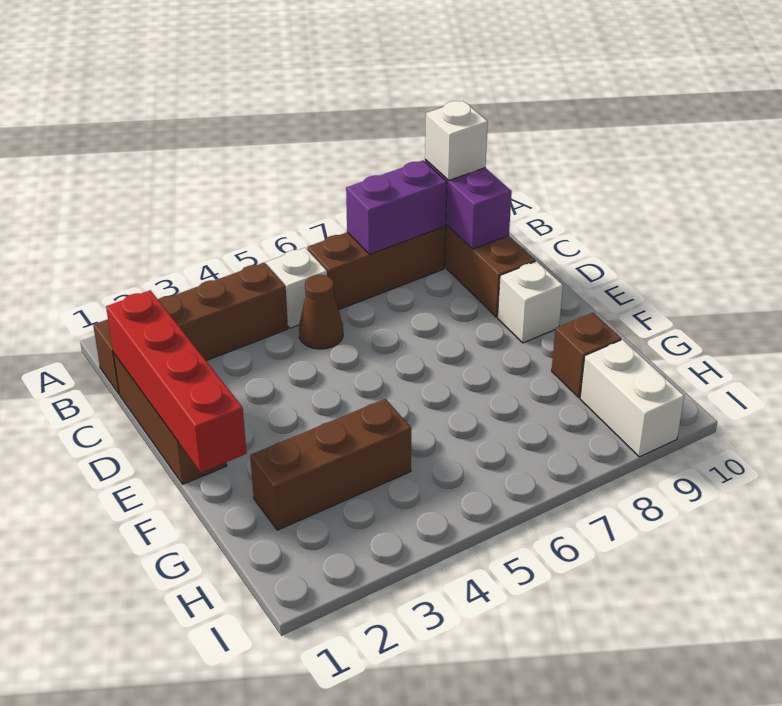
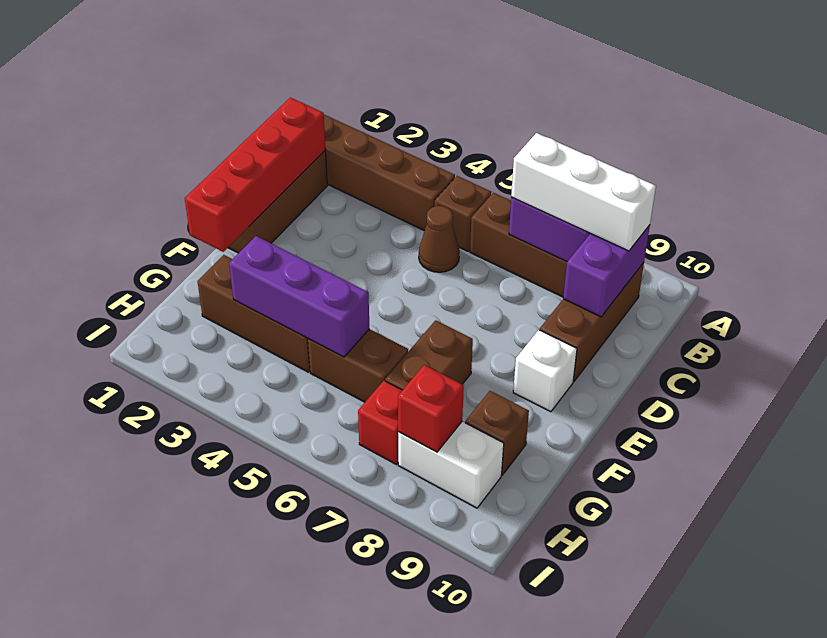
white brick B5 level 1 -> brown brick B5 level 1
white brick B9 level 3 -> white brick B7:B9 level 3
none -> brown brick F7:G7 level 1
none -> purple brick G3:G5 level 2
none -> brown brick G5:G6 level 1
none -> red brick H7 level 1
none -> red brick H8 level 2
white brick H9:I9 level 1 -> white brick H8:H9 level 1

